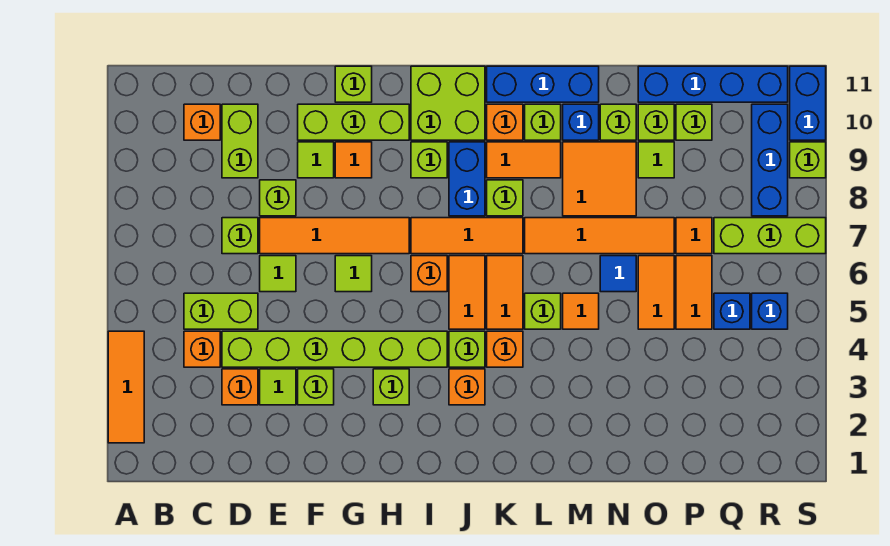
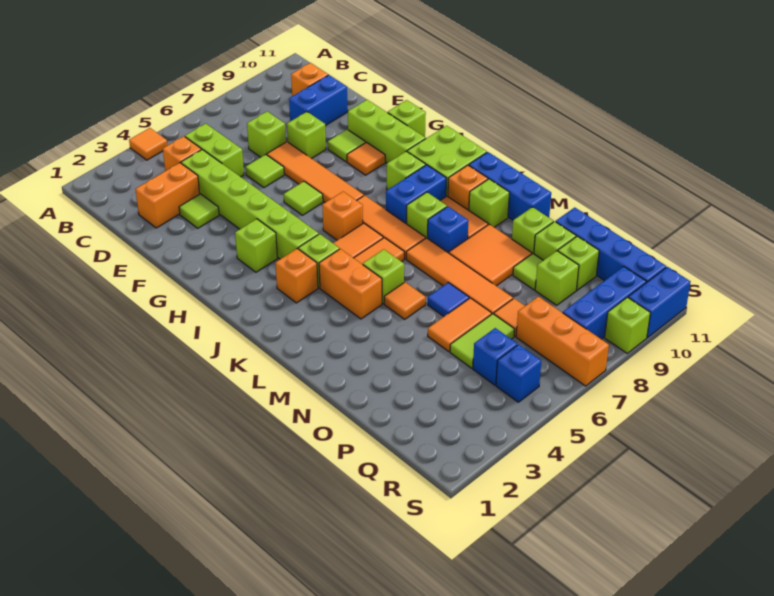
orange tile A2:A4 level 1 -> orange tile A4 level 1
orange brick D3 level 1 -> orange brick D2:D3 level 1
lime brick D9:D10 level 1 -> blue brick D9:D10 level 1
lime brick F3 level 1 -> lime brick P9 level 1
orange brick K4 level 1 -> orange brick K4:L4 level 1
blue brick M10 level 1 -> blue brick L8 level 1
orange tile P5:P6 level 1 -> lime tile P5:P6 level 1
lime brick Q7:S7 level 1 -> orange brick Q7:S7 level 1

